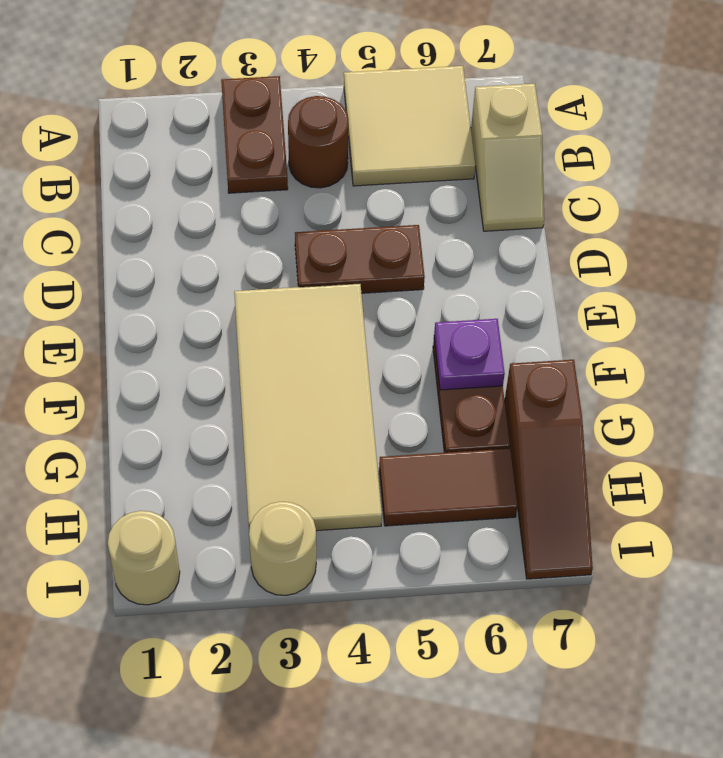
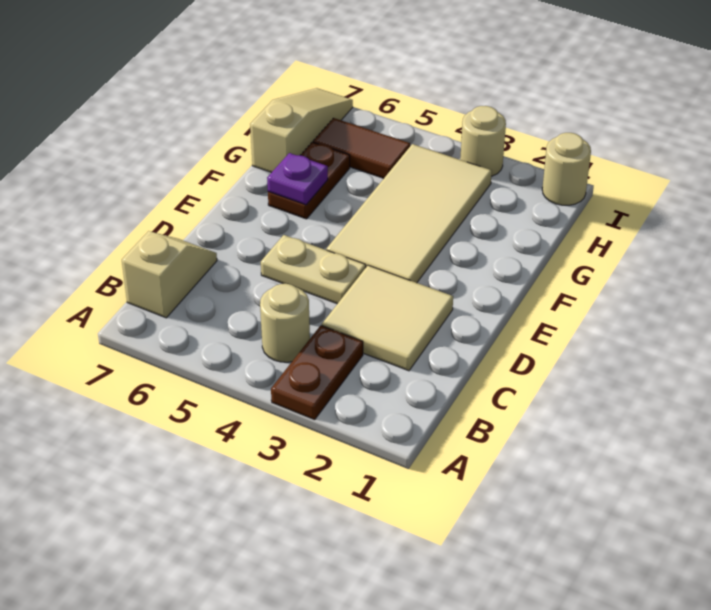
tan tile A5:B6 level 1 -> tan tile C2:D3 level 1
brown round brick B4 level 1 -> tan round brick B4 level 1
brown plate D4:D5 level 1 -> tan plate D4:D5 level 1
brown slope G7:I7 level 1 top G -> tan slope G7:I7 level 1 top G

